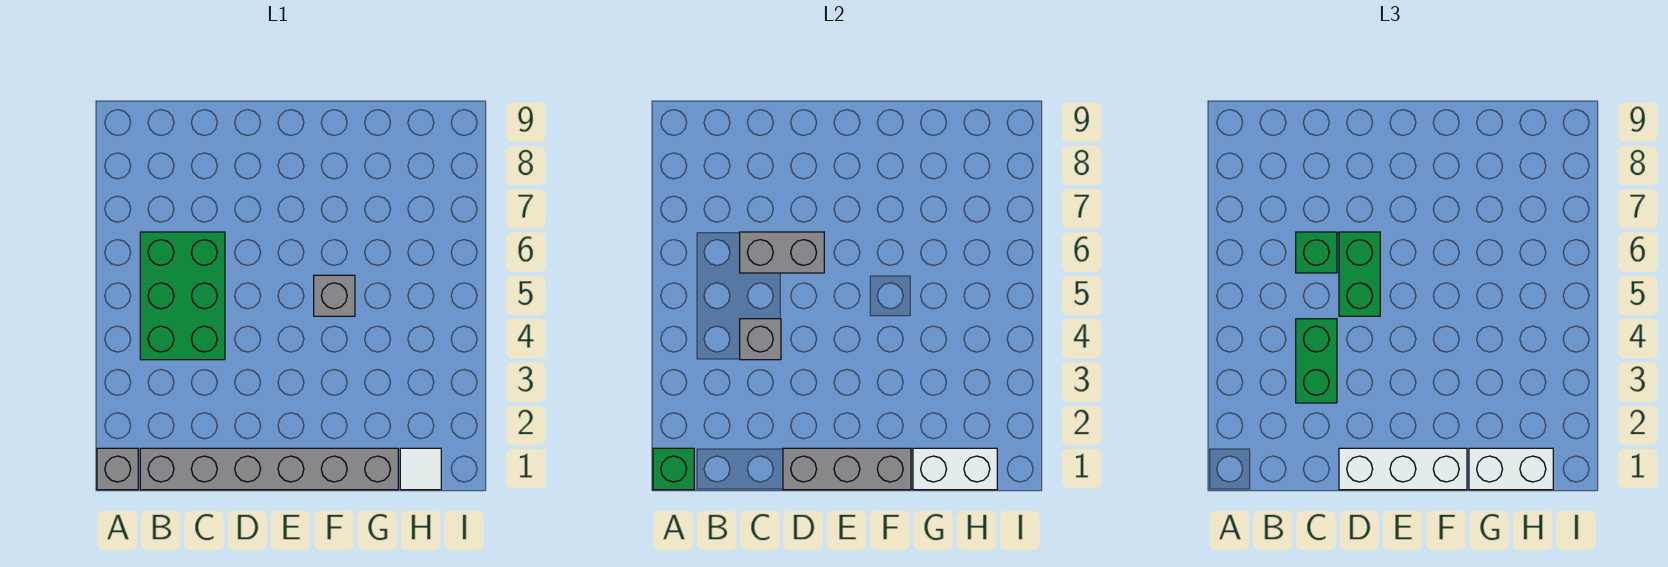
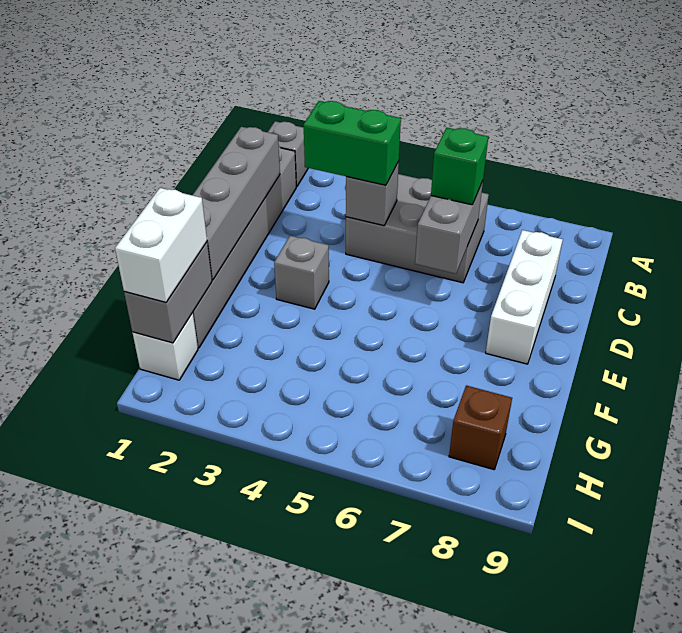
green brick A1 level 2 -> none
green brick B4:C6 level 1 -> grey brick B4:C6 level 1
grey brick D1:F1 level 2 -> grey brick C1:F1 level 2
white brick D1:F1 level 3 -> white brick C8:E8 level 1
green brick D5:D6 level 3 -> none
grey brick F5 level 1 -> grey brick E3 level 1
white brick G1:H1 level 2 -> grey brick G1:H1 level 2
white tile H1 level 1 -> white brick H1 level 1
none -> brown brick H8 level 1

